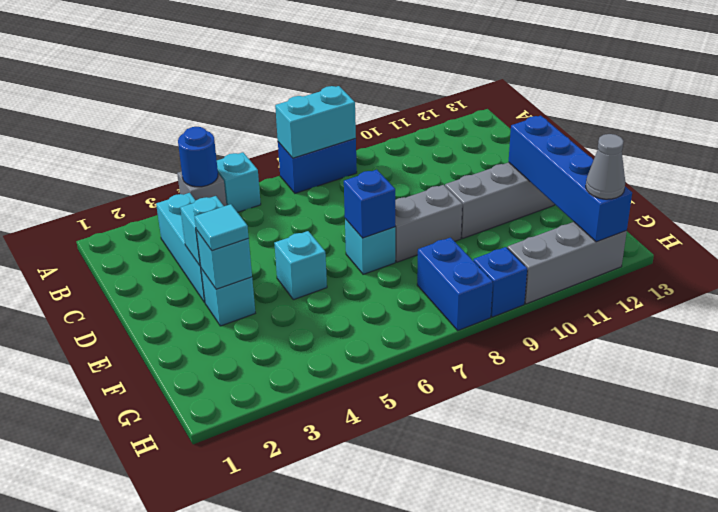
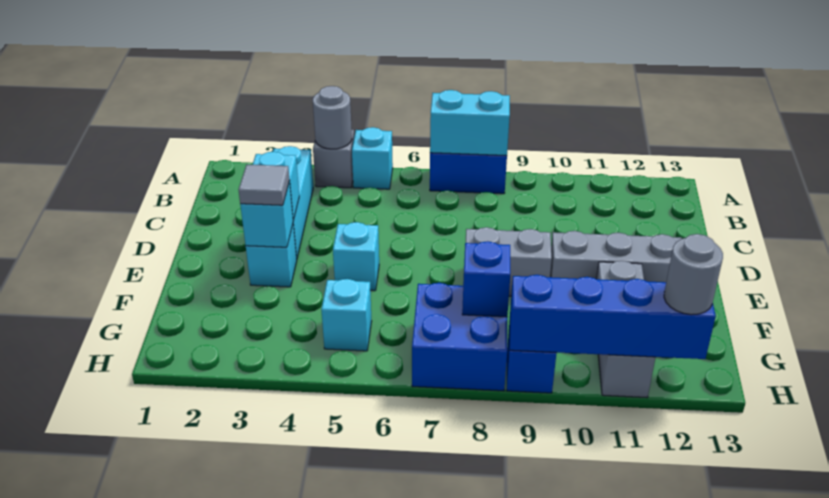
blue round brick A4 level 2 -> grey round brick A4 level 2
cyan tile E3 level 3 -> grey tile E3 level 3
cyan brick E7 level 1 -> cyan brick G5 level 1
blue brick E7 level 2 -> blue brick G8 level 2
blue brick E12:H12 level 2 -> blue brick H9:H12 level 2
blue brick G8:H8 level 1 -> blue brick G7:H8 level 1
grey brick H10:H12 level 1 -> grey brick F11:H11 level 1
grey cone H12 level 3 -> grey round brick H12 level 3

